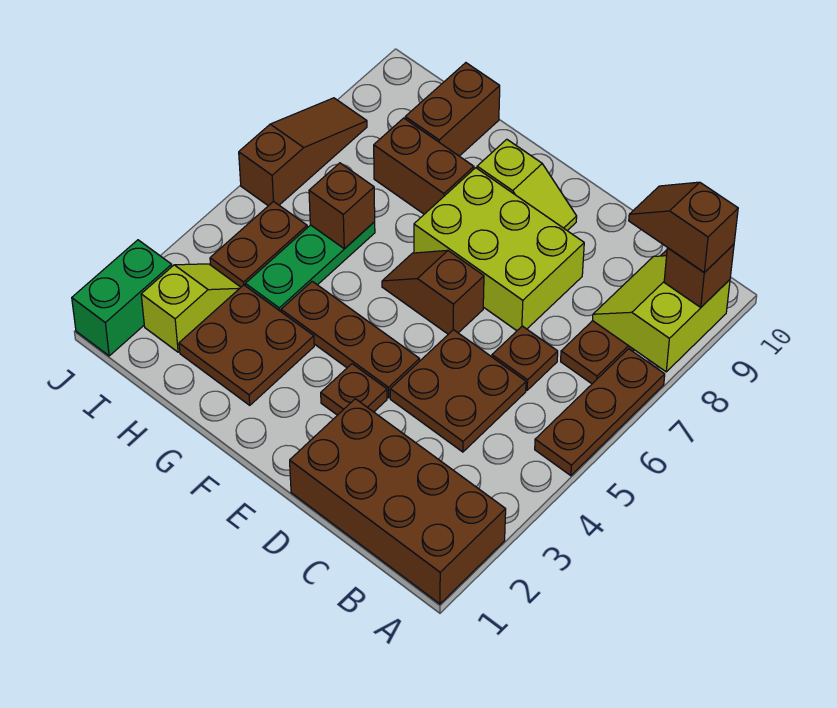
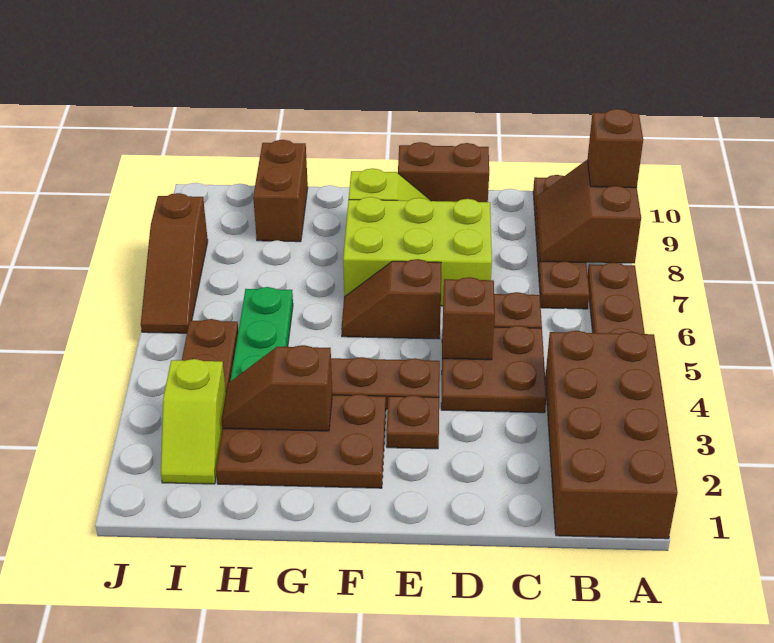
brown brick A1:D2 level 1 -> brown brick A1:B4 level 1
lime slope A8:B9 level 2 top A -> brown slope A8:B9 level 2 top A
brown slope A9:B9 level 4 top A -> brown slope G3:H3 level 2 top G
brown plate G2:H3 level 1 -> brown plate F2:H3 level 1
brown brick G8:H8 level 1 -> brown brick D10:E10 level 1
brown brick H6 level 2 -> brown brick D5 level 2
lime slope I2:I3 level 1 top 2 -> lime slope I2:I3 level 1 top 3
green brick J1:J2 level 1 -> none
brown slope J6:J8 level 1 top 6 -> brown slope J6:J8 level 1 top 8

